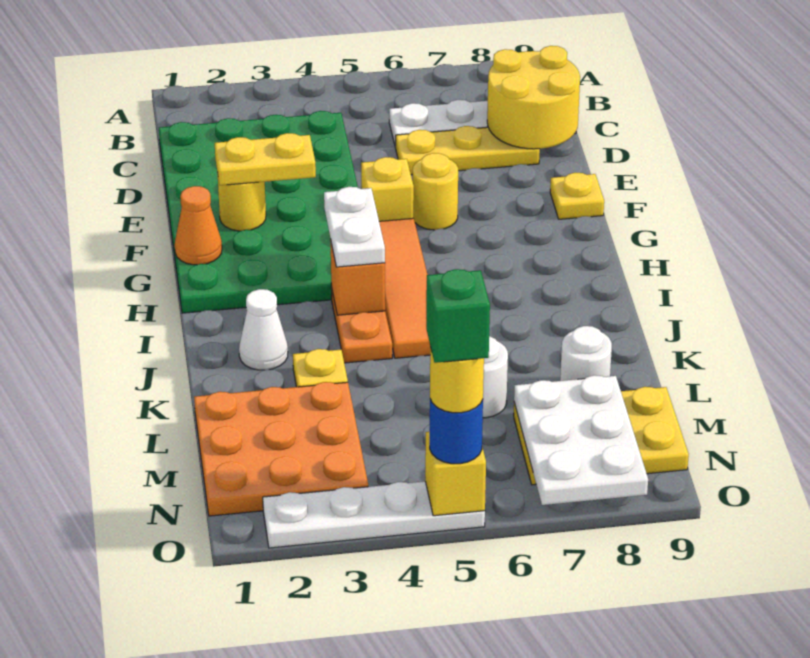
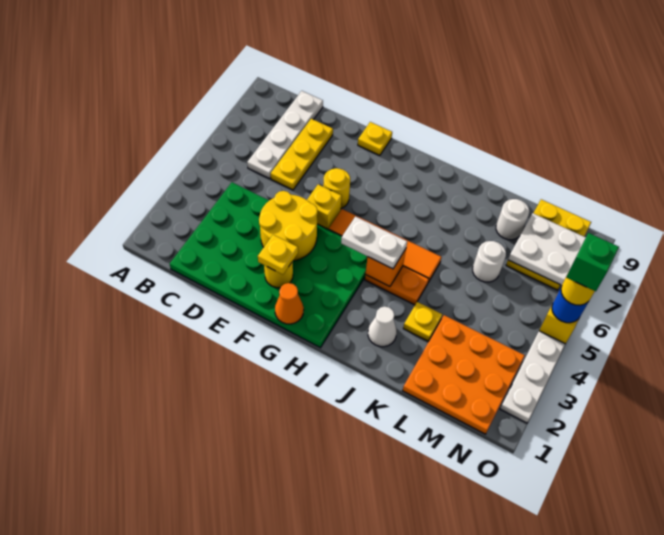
yellow round brick C8:D9 level 2 -> yellow round brick E3:F4 level 2
yellow plate F2:F3 level 3 -> yellow plate F2 level 3

